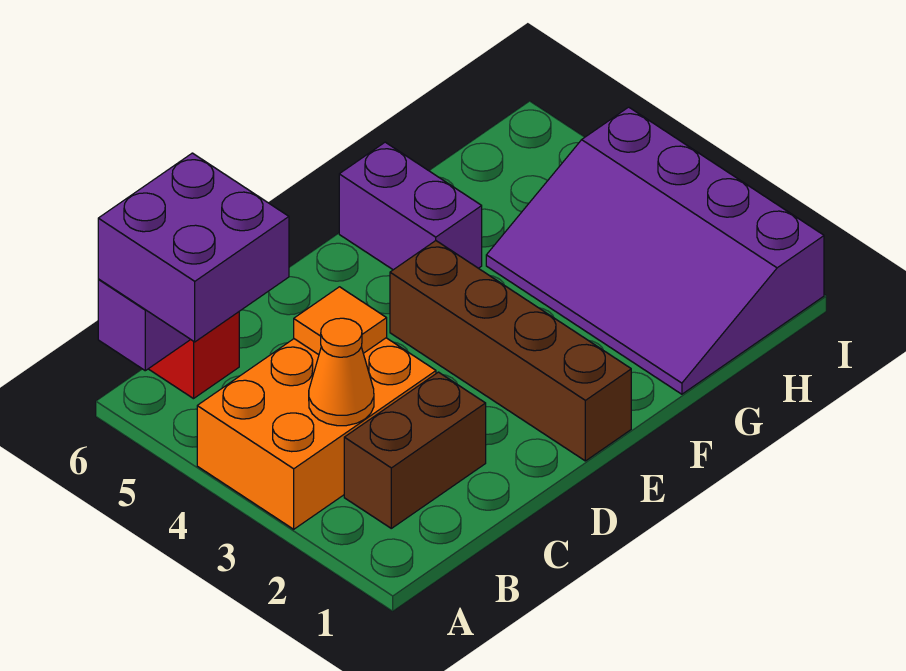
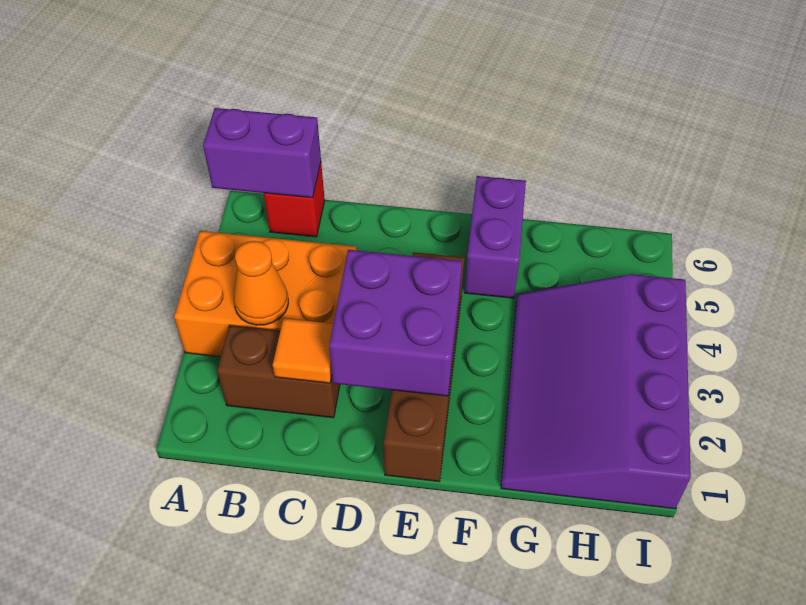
purple brick A5:B6 level 3 -> purple brick D2:E3 level 2
orange tile C4 level 2 -> orange tile C2 level 2

